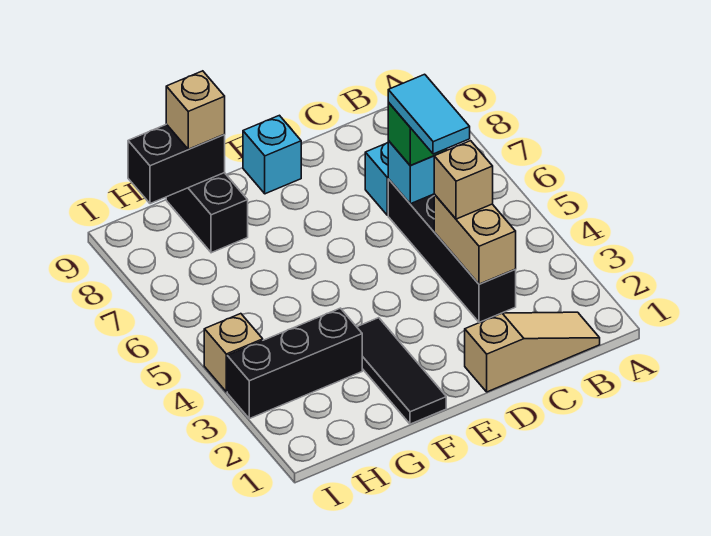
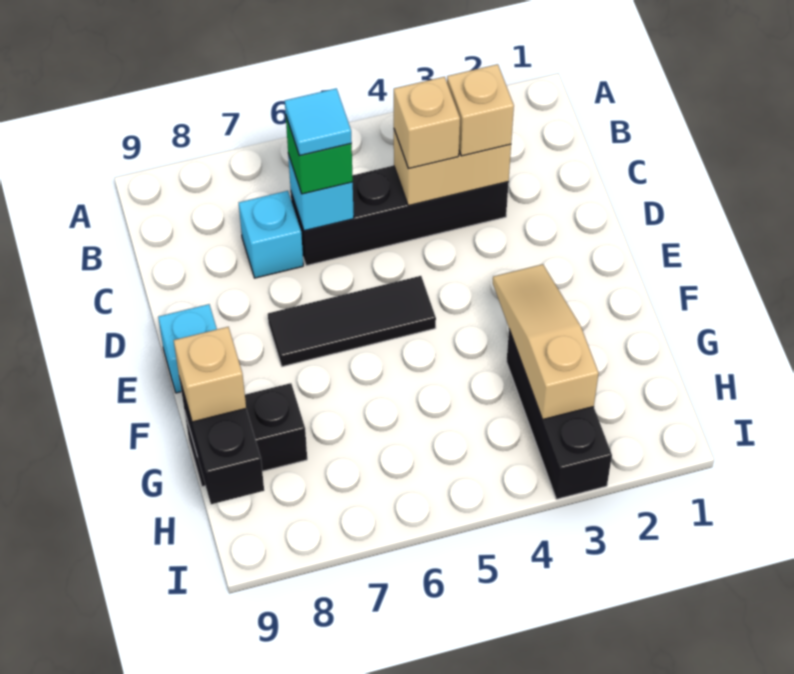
tan slope B1:D1 level 1 top D -> tan slope F3:H3 level 2 top H
cyan tile C5:C6 level 4 -> cyan tile C6 level 4
black tile F1:F3 level 1 -> black tile E5:E7 level 1
tan brick I4 level 1 -> tan brick C3 level 3

